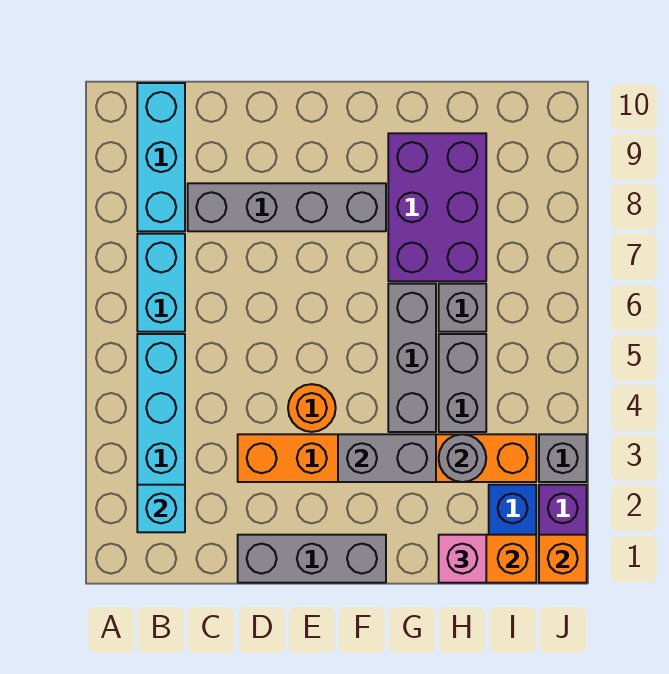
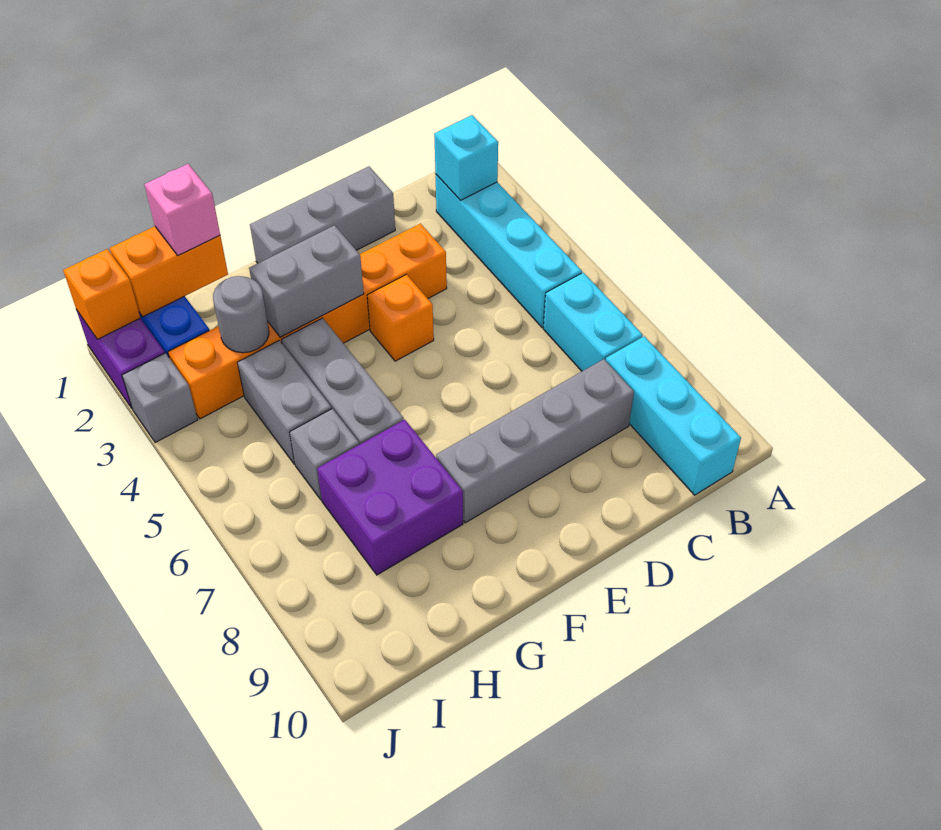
orange round brick E4 level 1 -> orange brick E4 level 1
purple brick G7:H9 level 1 -> purple brick G7:H8 level 1

